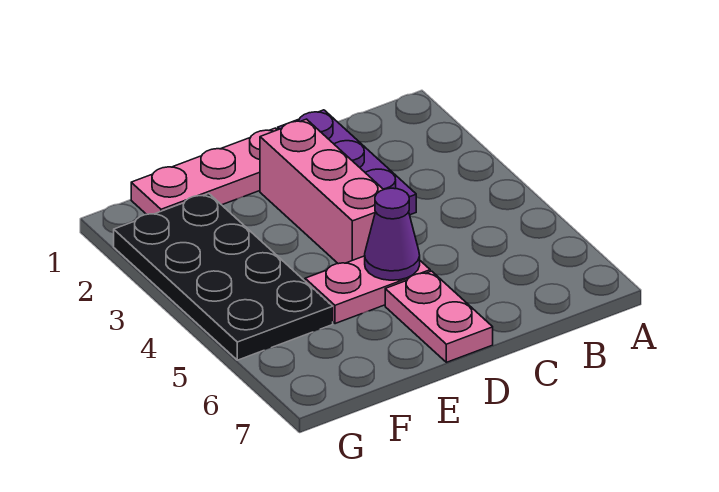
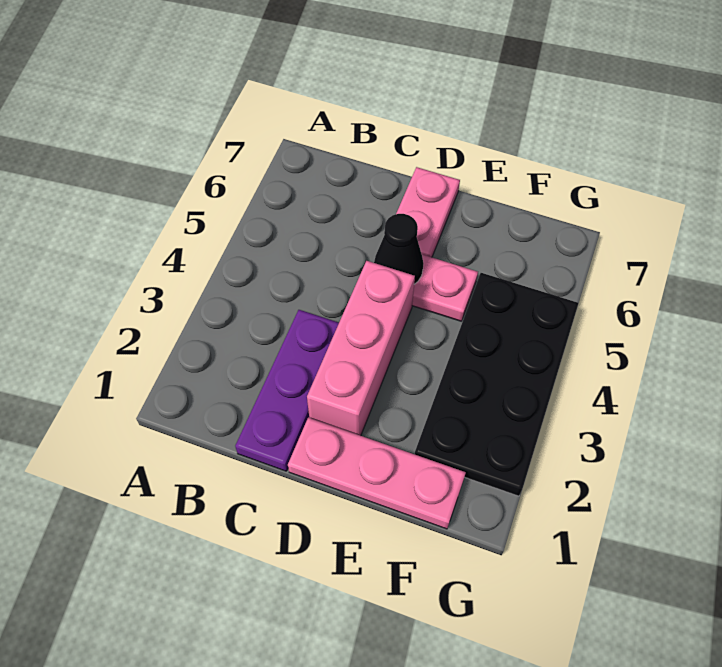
purple cone D5 level 2 -> black cone D5 level 2

